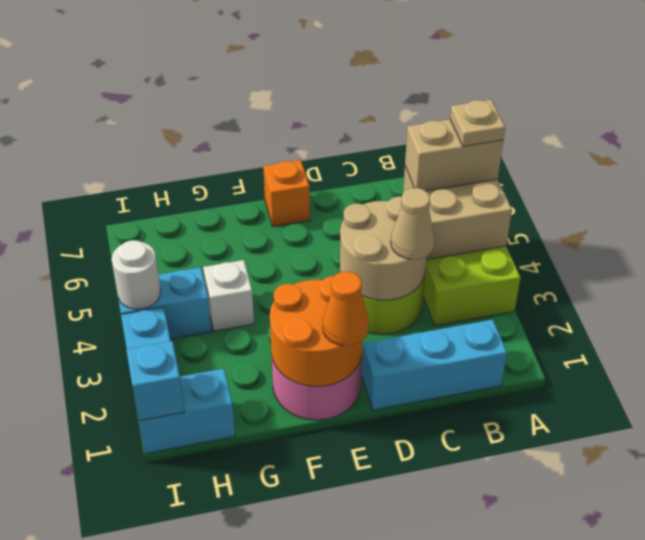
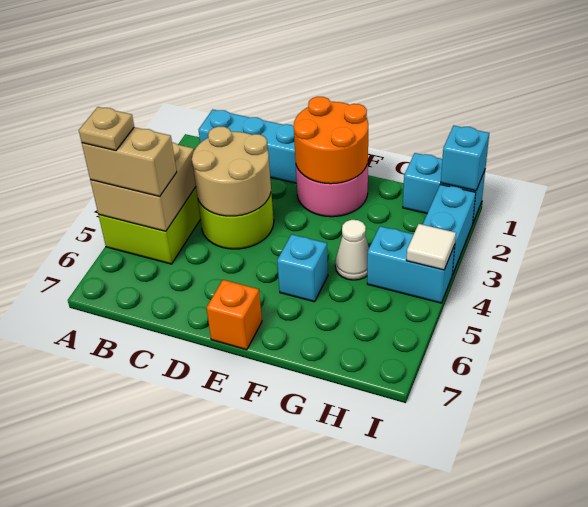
tan cone C3 level 3 -> none
orange cone E1 level 3 -> none
none -> cyan brick F5 level 1
white brick G4 level 1 -> white cone G4 level 1
white round brick I4 level 2 -> white tile I4 level 2

